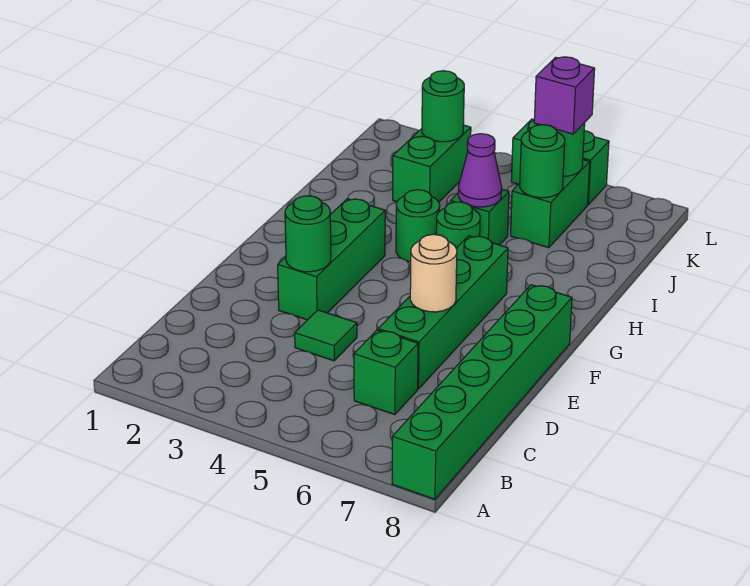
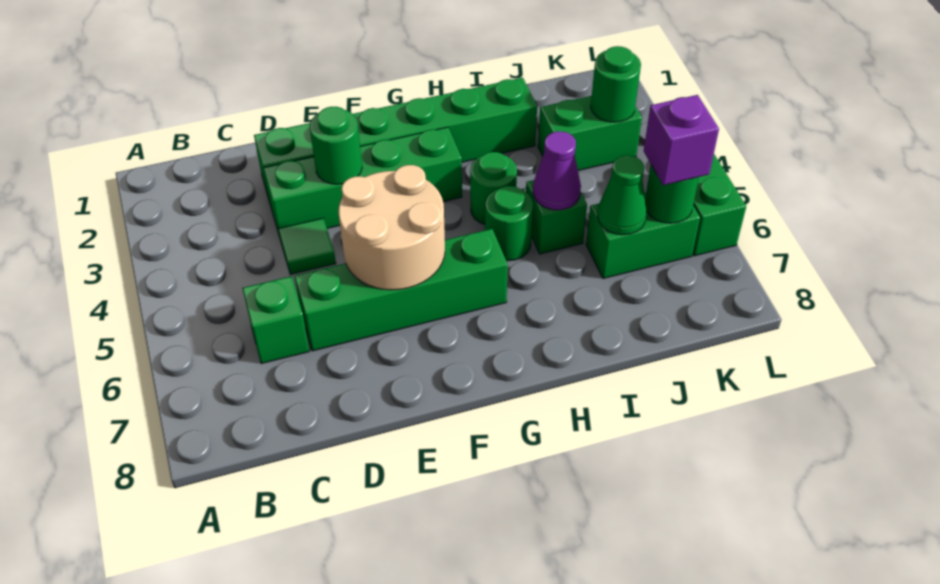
green brick A8:F8 level 1 -> green brick D2:I2 level 1
green brick E3:G3 level 1 -> green brick D3:G3 level 1
tan round brick E6 level 2 -> tan round brick E5:F6 level 2
green round brick J6 level 2 -> green cone J6 level 2

